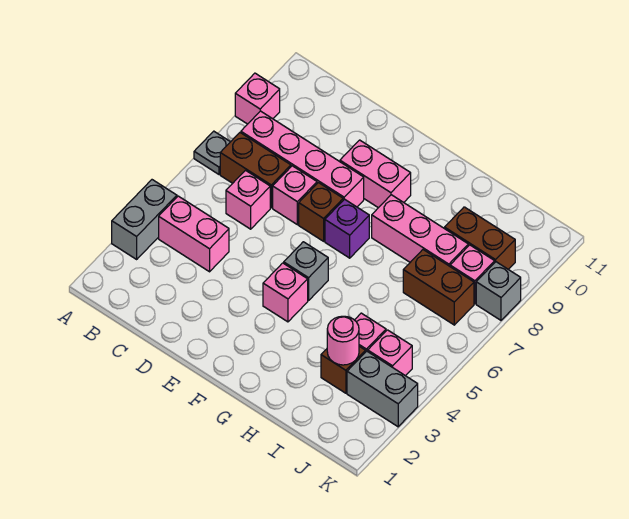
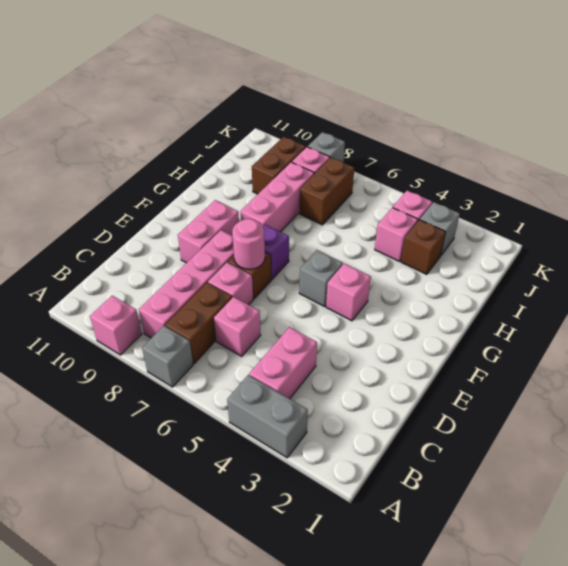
grey plate A7 level 1 -> grey brick A7 level 1
pink round brick I3 level 2 -> pink round brick E7 level 2
grey brick J3:K3 level 1 -> grey brick J3 level 1

